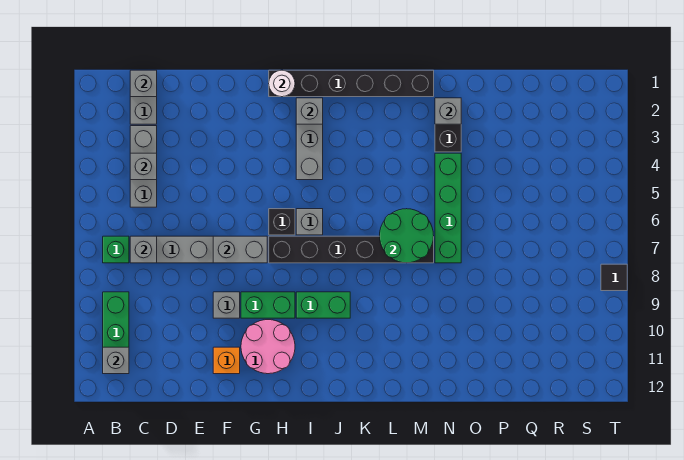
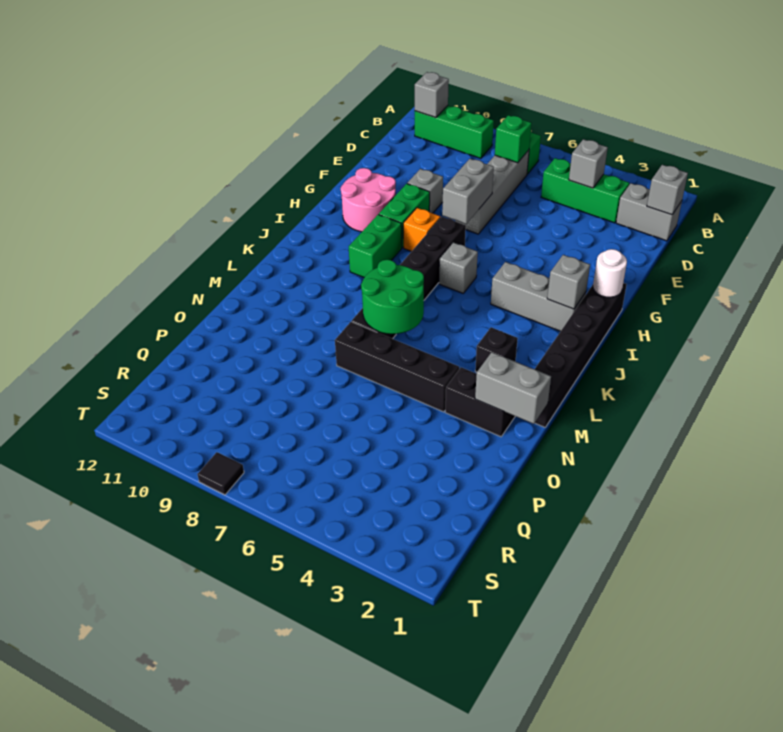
grey brick C3:C5 level 1 -> green brick C3:C5 level 1
grey brick C7 level 2 -> green brick C7 level 2
orange brick F11 level 1 -> orange brick H8 level 1
black brick H6 level 1 -> black brick L3 level 1
grey brick N2 level 2 -> grey brick N1:N2 level 2
green brick N4:N7 level 1 -> black brick N4:N7 level 1

